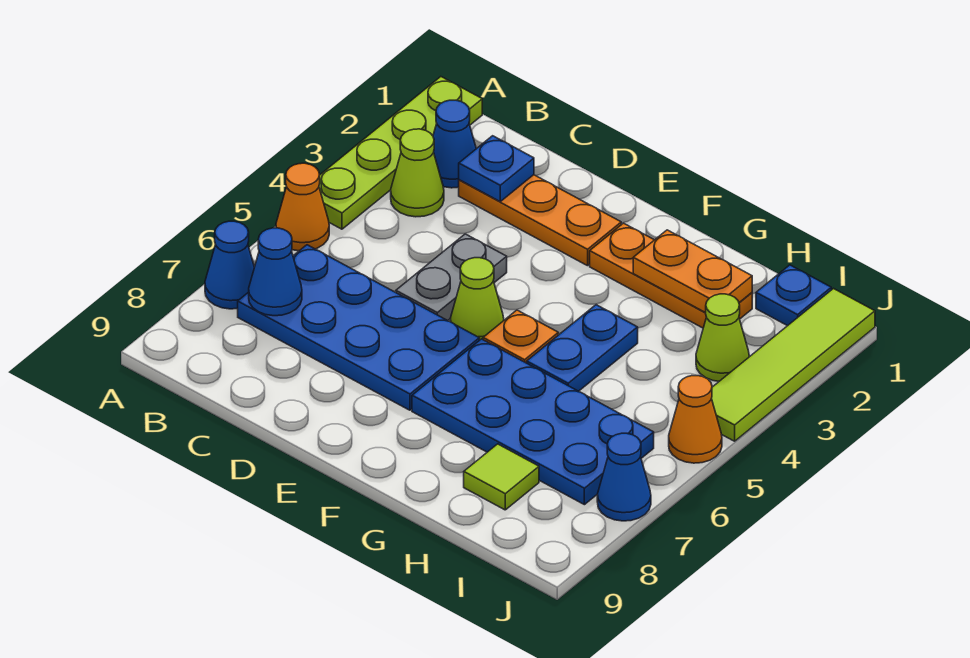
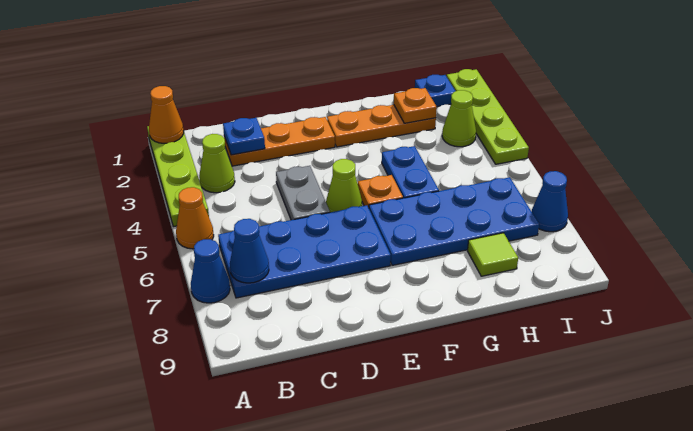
blue cone B2 level 1 -> none
orange plate G2:H2 level 2 -> orange plate H2 level 2
lime tile J1:J4 level 1 -> lime plate J1:J4 level 1
orange cone J5 level 1 -> orange cone A1 level 2

